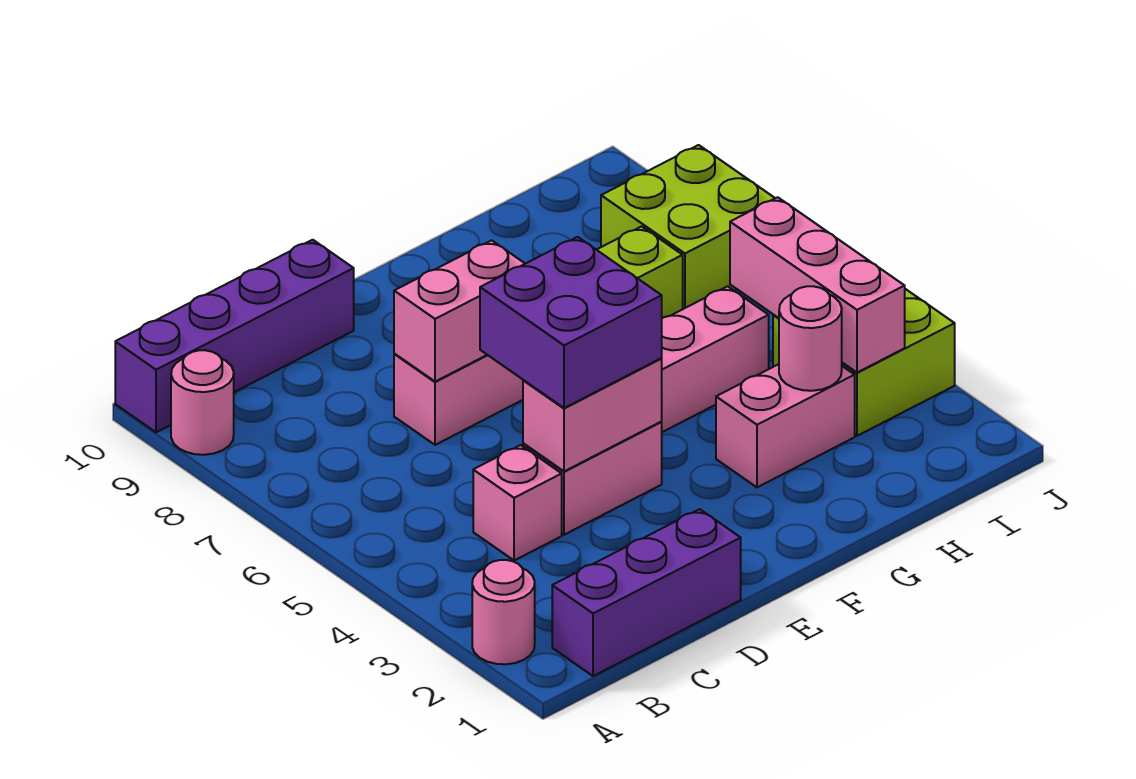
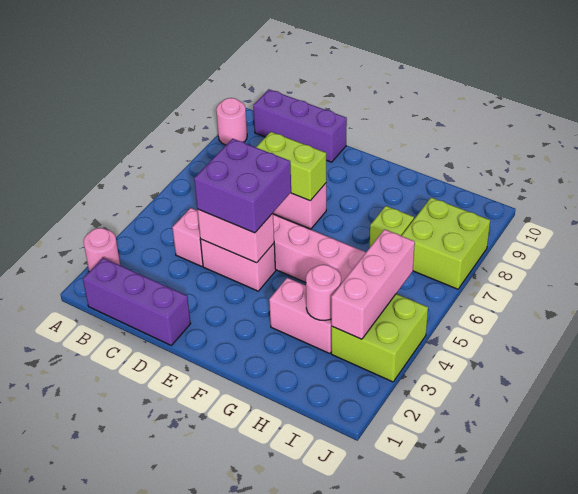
purple brick A10:D10 level 1 -> purple brick B10:D10 level 1
pink brick D7:E7 level 2 -> lime brick D7:E7 level 2

